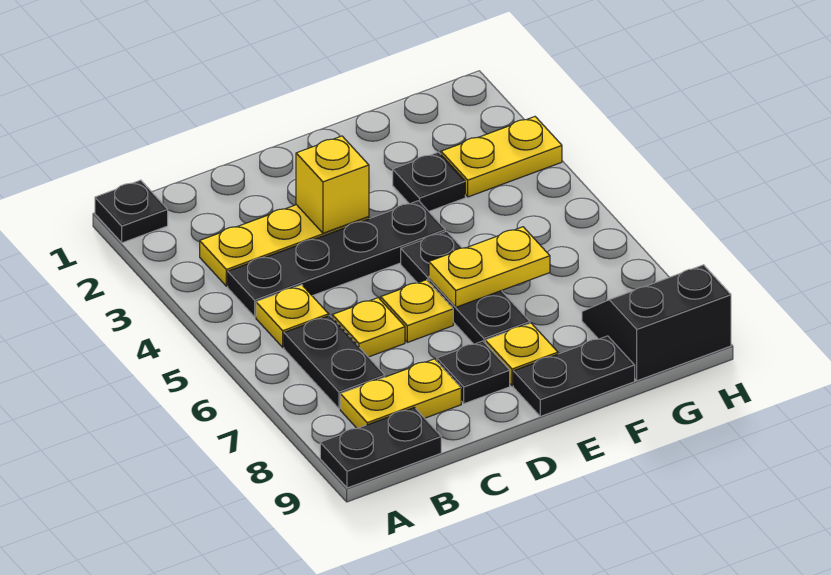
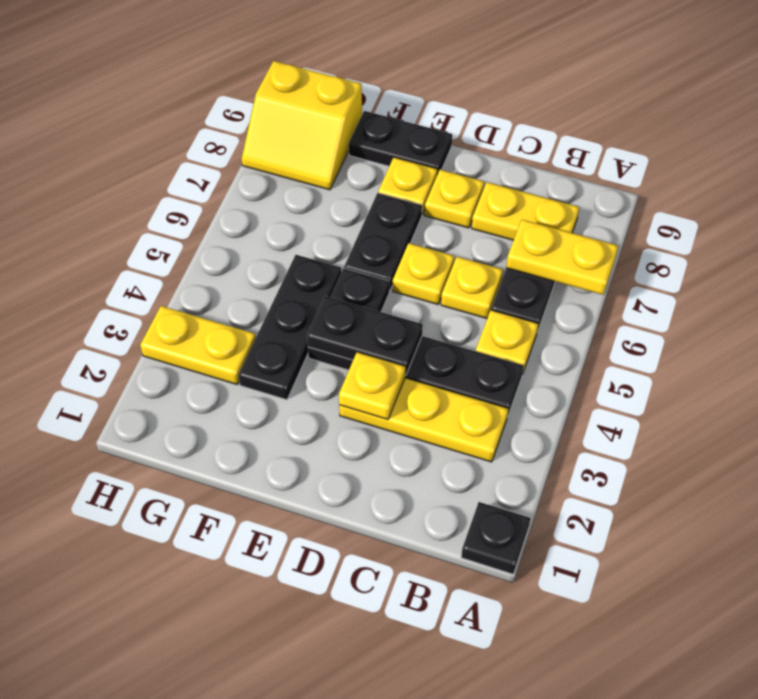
black plate A9:B9 level 1 -> black plate D4:E4 level 2
yellow brick D3 level 2 -> yellow plate D3 level 2
black plate D8 level 1 -> yellow plate D8 level 1
yellow plate E6:F6 level 2 -> yellow plate A7:B7 level 2
black plate F3 level 1 -> black plate F3:F5 level 1
black slope G8:H9 level 1 top 9 -> yellow slope G8:H9 level 1 top 9

